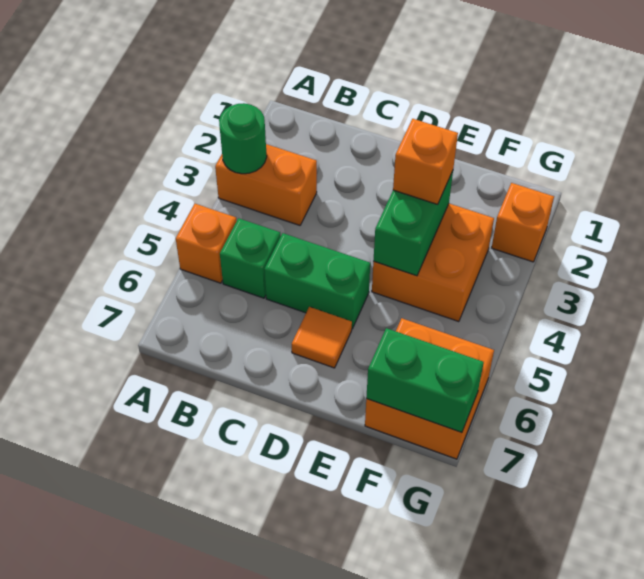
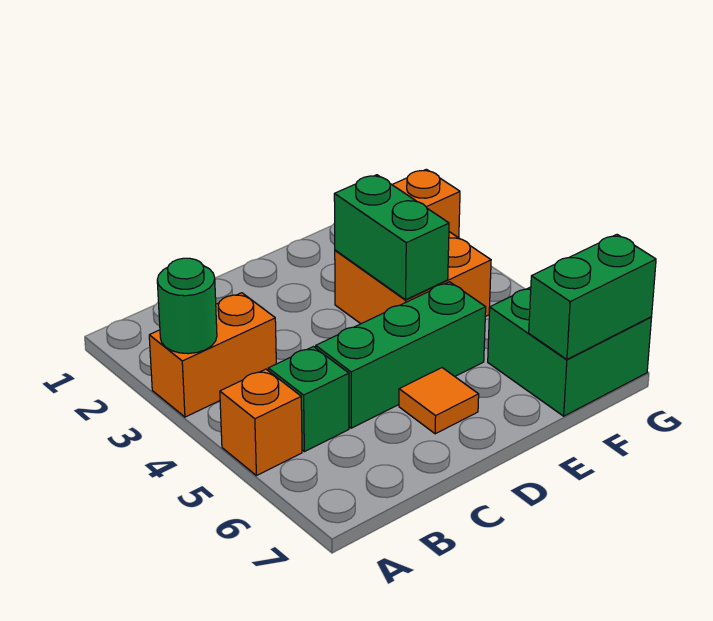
green brick C5:D5 level 1 -> green brick C5:E5 level 1
orange brick E3 level 3 -> none
orange brick F6:G7 level 1 -> green brick F6:G7 level 1

